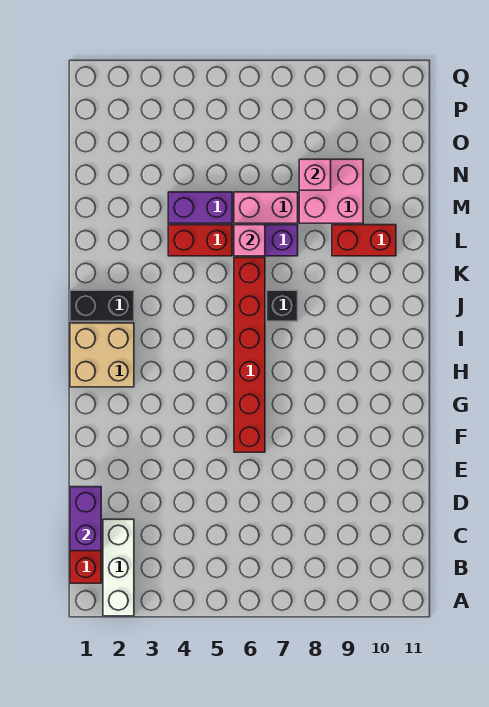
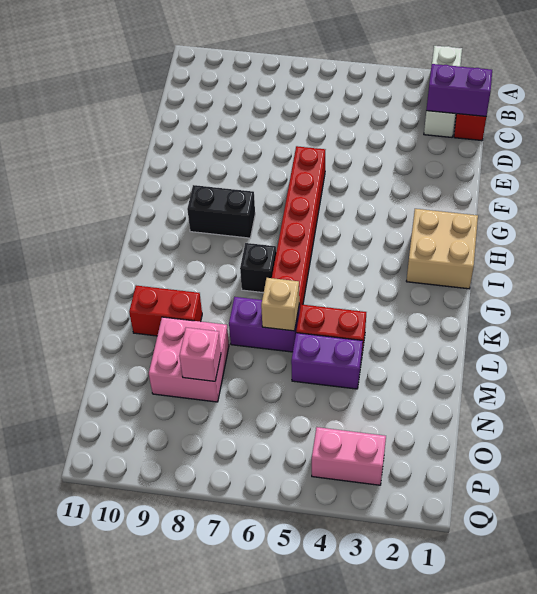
purple brick C1:D1 level 2 -> purple brick C1:C2 level 2
black brick J1:J2 level 1 -> black brick H8:H9 level 1
pink brick L6 level 2 -> tan brick L6 level 2
pink brick M6:M7 level 1 -> pink brick P3:P4 level 1

